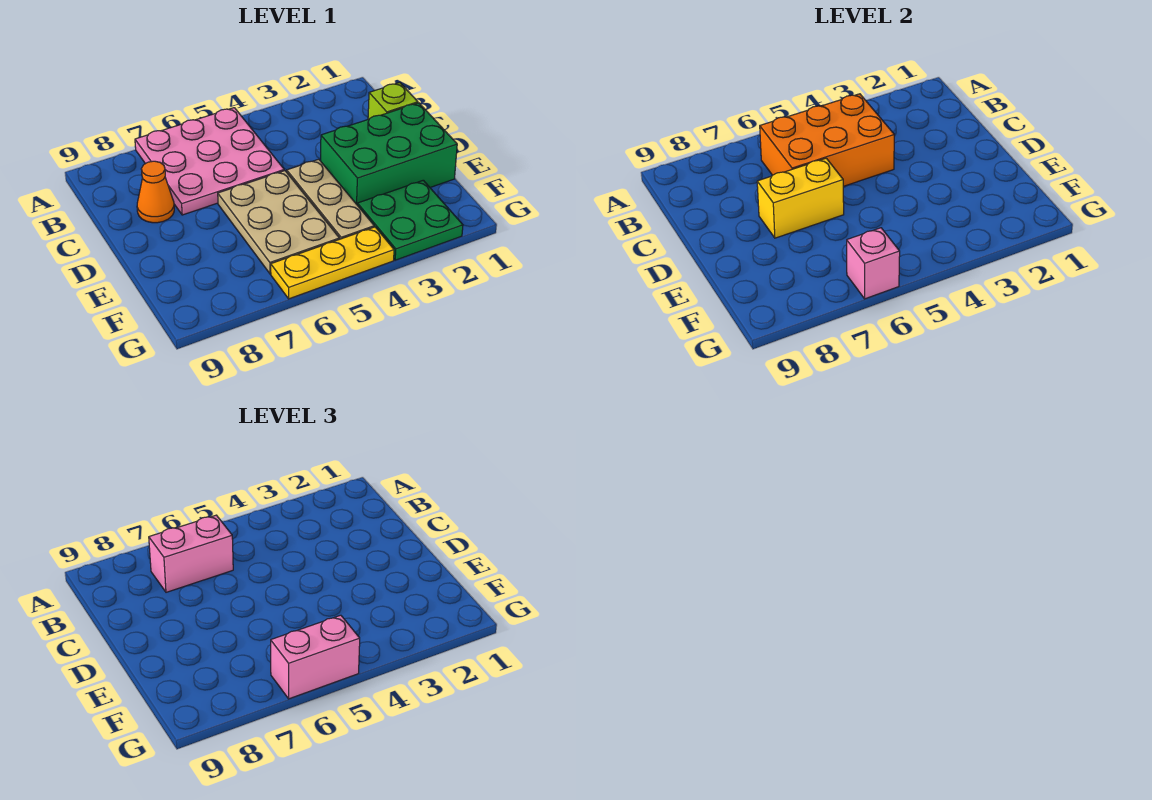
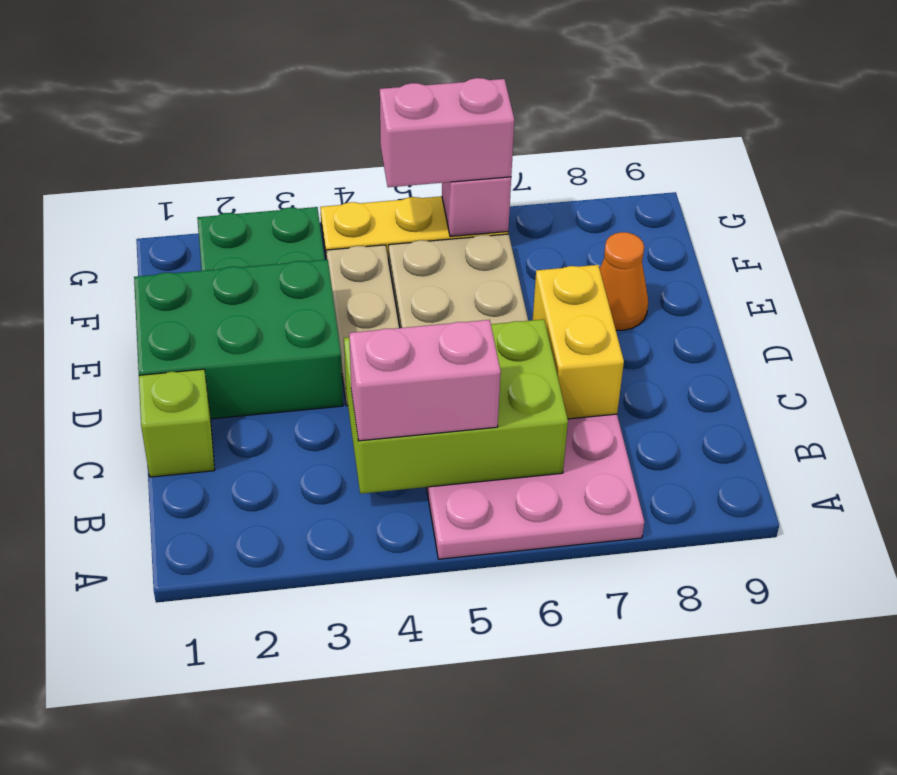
orange brick B4:C6 level 2 -> lime brick B4:C6 level 2
pink brick B6:B7 level 3 -> pink brick B4:B5 level 3
orange cone C8 level 1 -> orange cone E8 level 1
yellow brick D6:D7 level 2 -> yellow brick C7:D7 level 2

